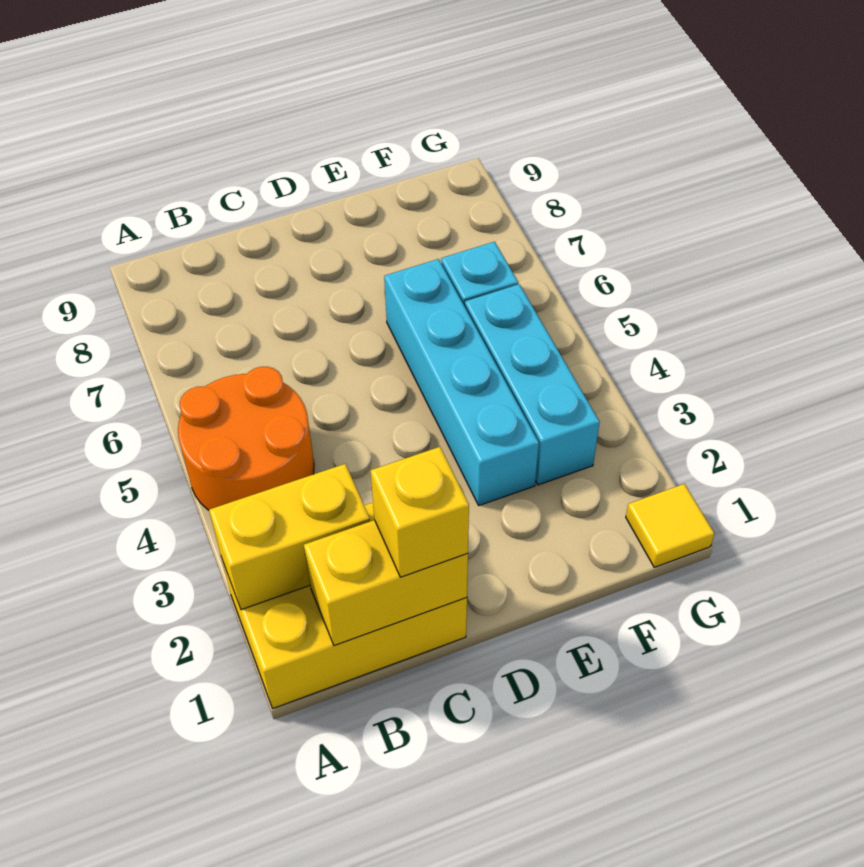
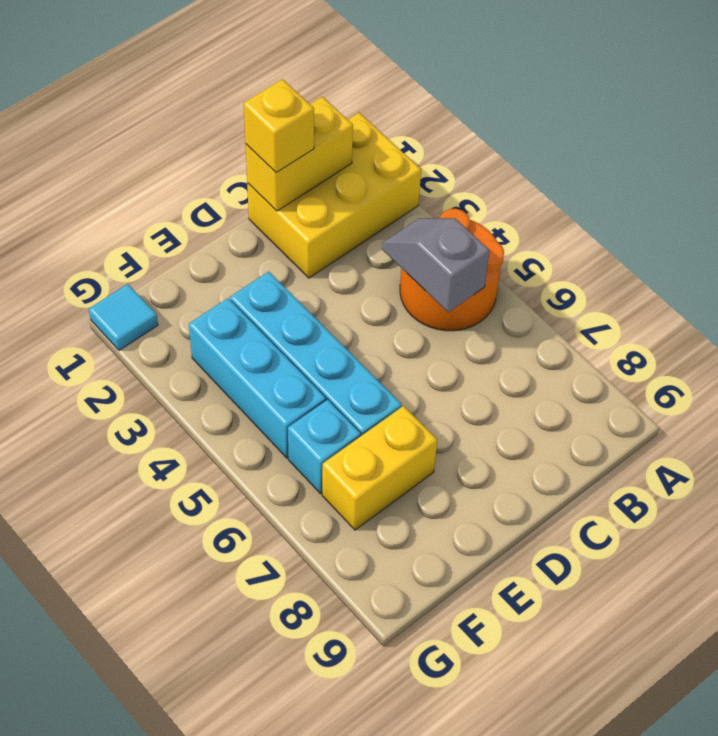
yellow brick A2:B2 level 2 -> yellow brick E7:F7 level 1
none -> grey slope B4:B5 level 2 top 5
yellow tile G1 level 1 -> cyan tile G1 level 1

